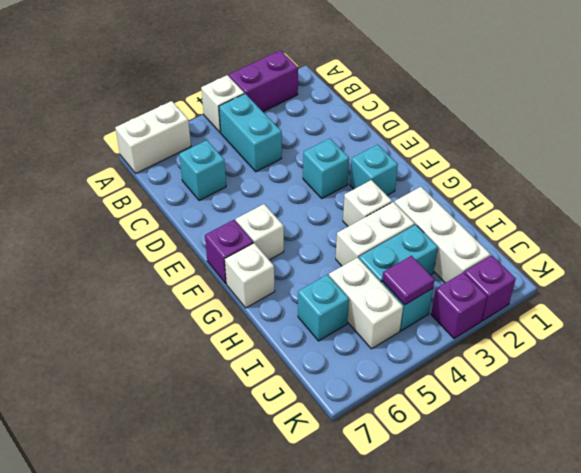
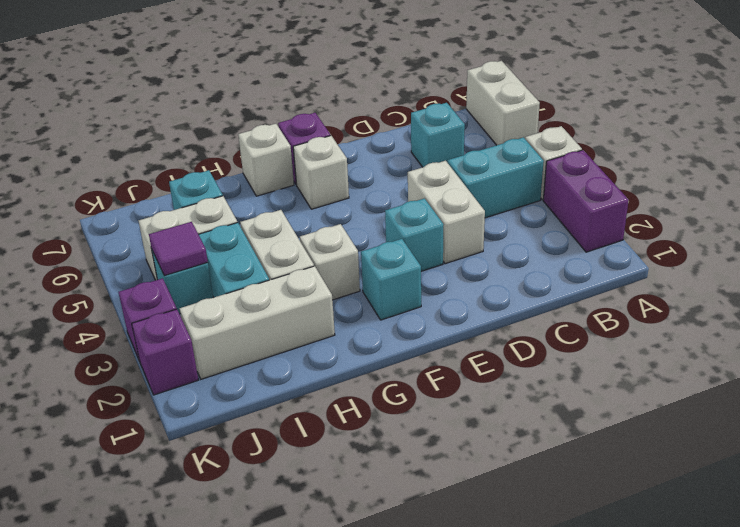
none -> white brick D3:D4 level 1

